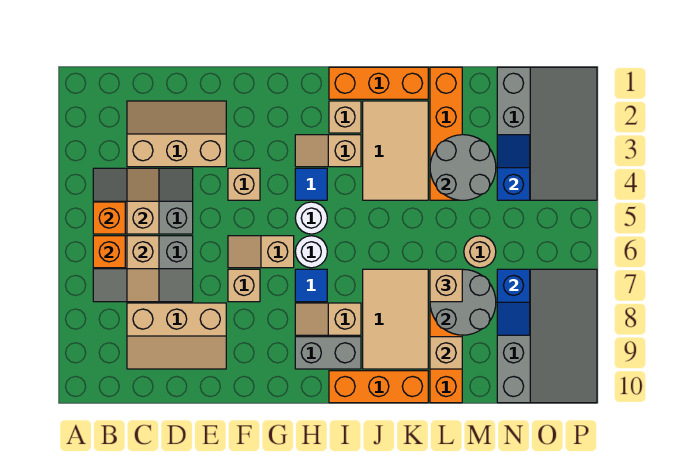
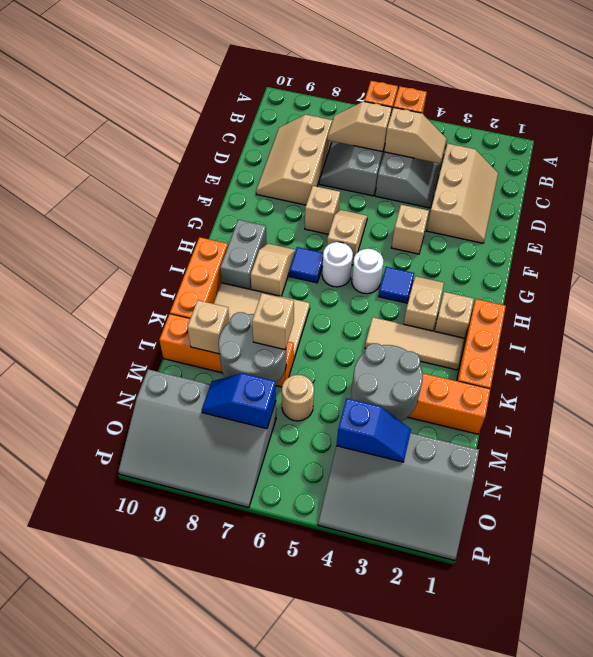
tan tile J2:K4 level 1 -> tan tile J2:J4 level 1

